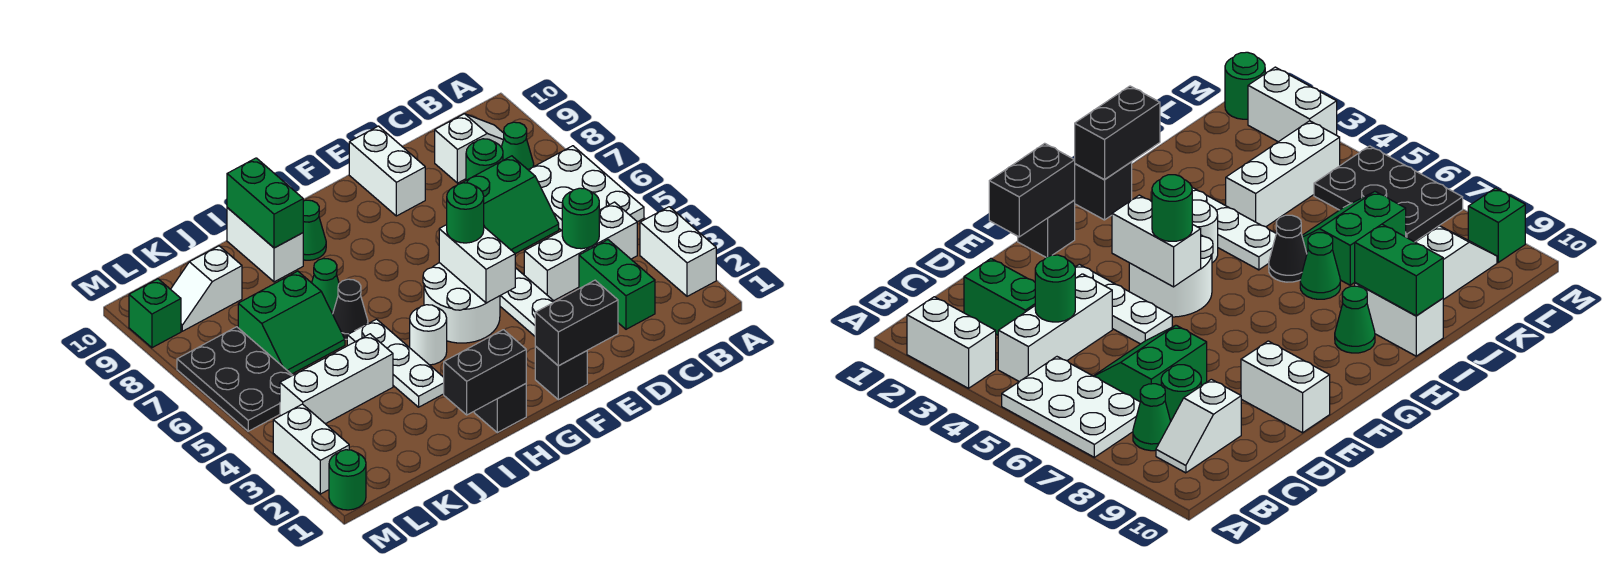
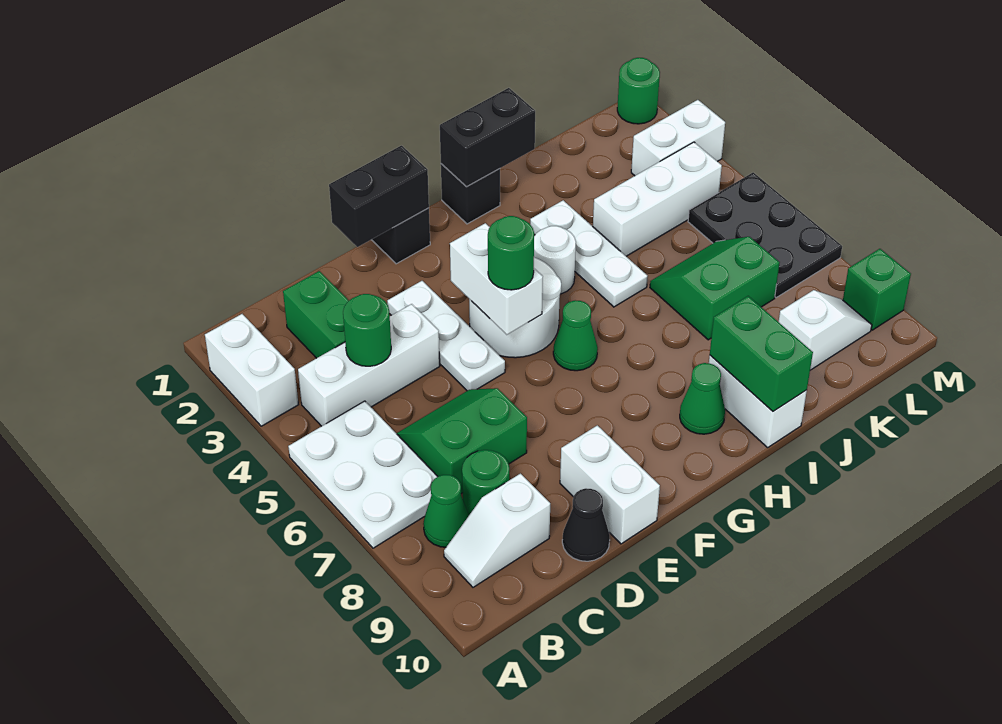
black cone I6 level 1 -> black cone D10 level 1
green cone I7 level 1 -> green cone G6 level 1
white brick M2:M3 level 1 -> white brick L3:M3 level 1

